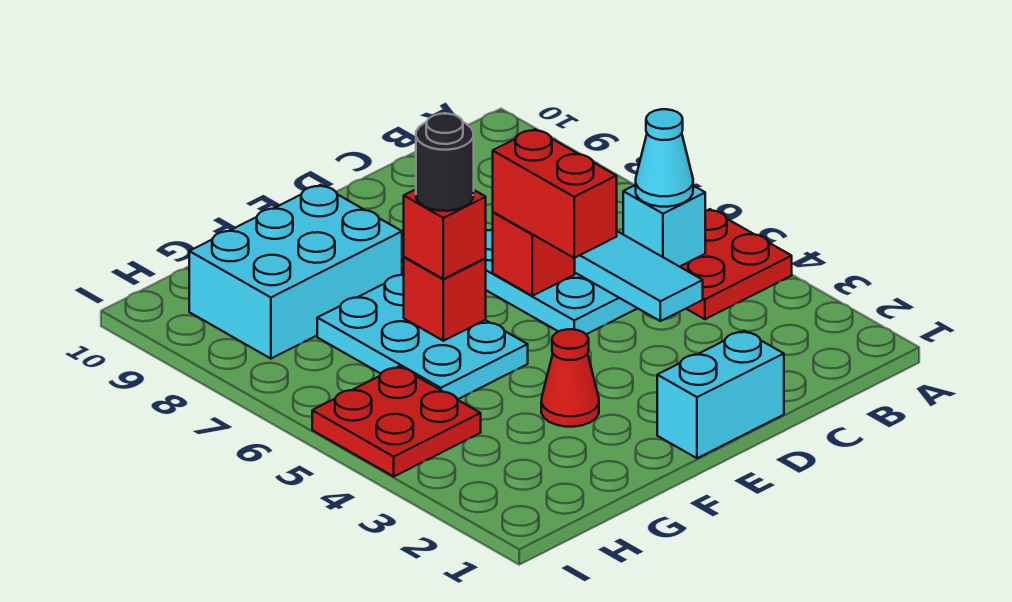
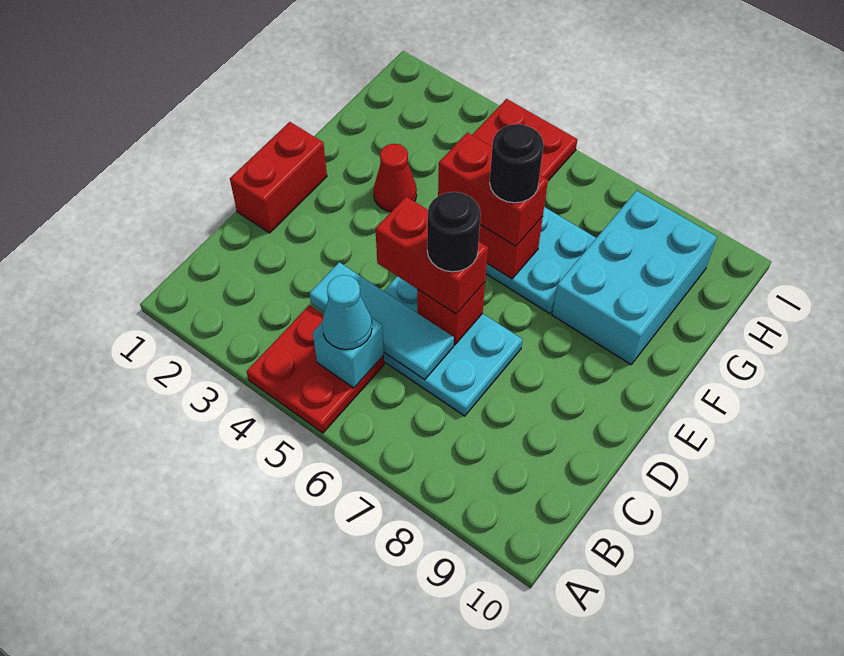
cyan brick D1:E1 level 1 -> red brick D1:E1 level 1
none -> black round brick D6 level 4
red brick F6 level 3 -> red brick F5:F6 level 3

